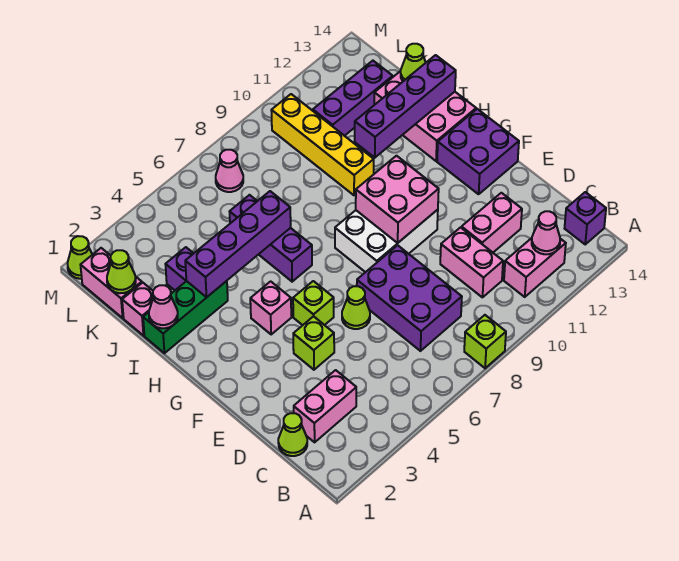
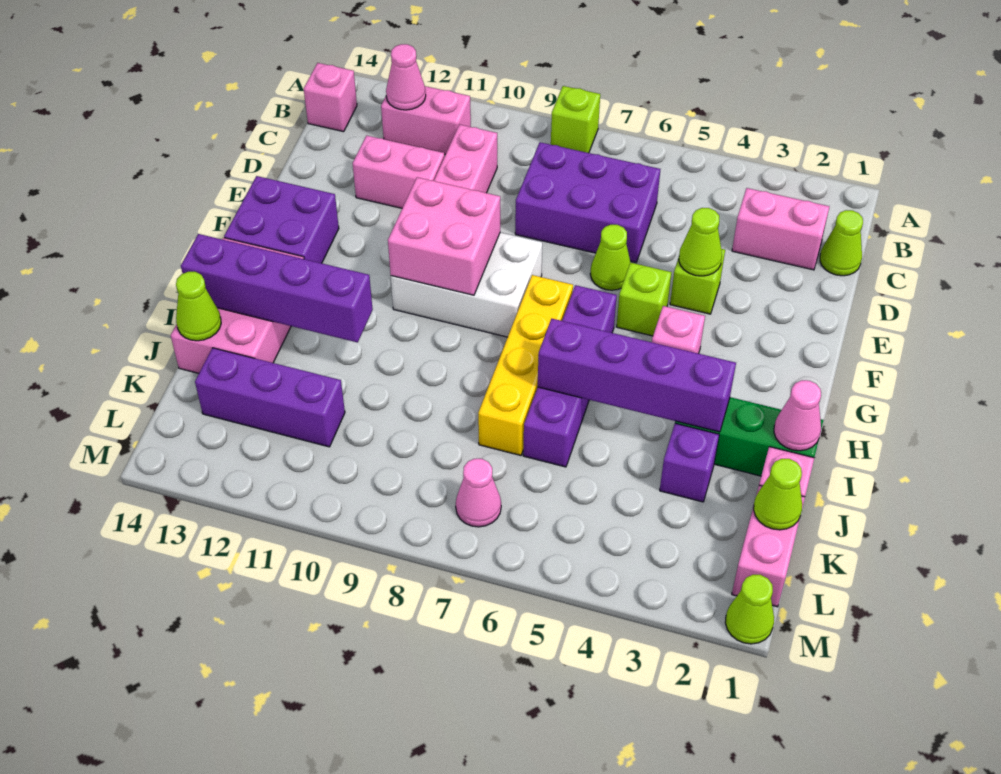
purple brick B14 level 1 -> pink brick B14 level 1
purple brick C7:E8 level 1 -> purple brick C6:D8 level 1
none -> lime cone E4 level 2
purple brick H6:J6 level 1 -> purple brick G6:J6 level 1
yellow brick I10:L10 level 1 -> yellow brick G7:J7 level 1

